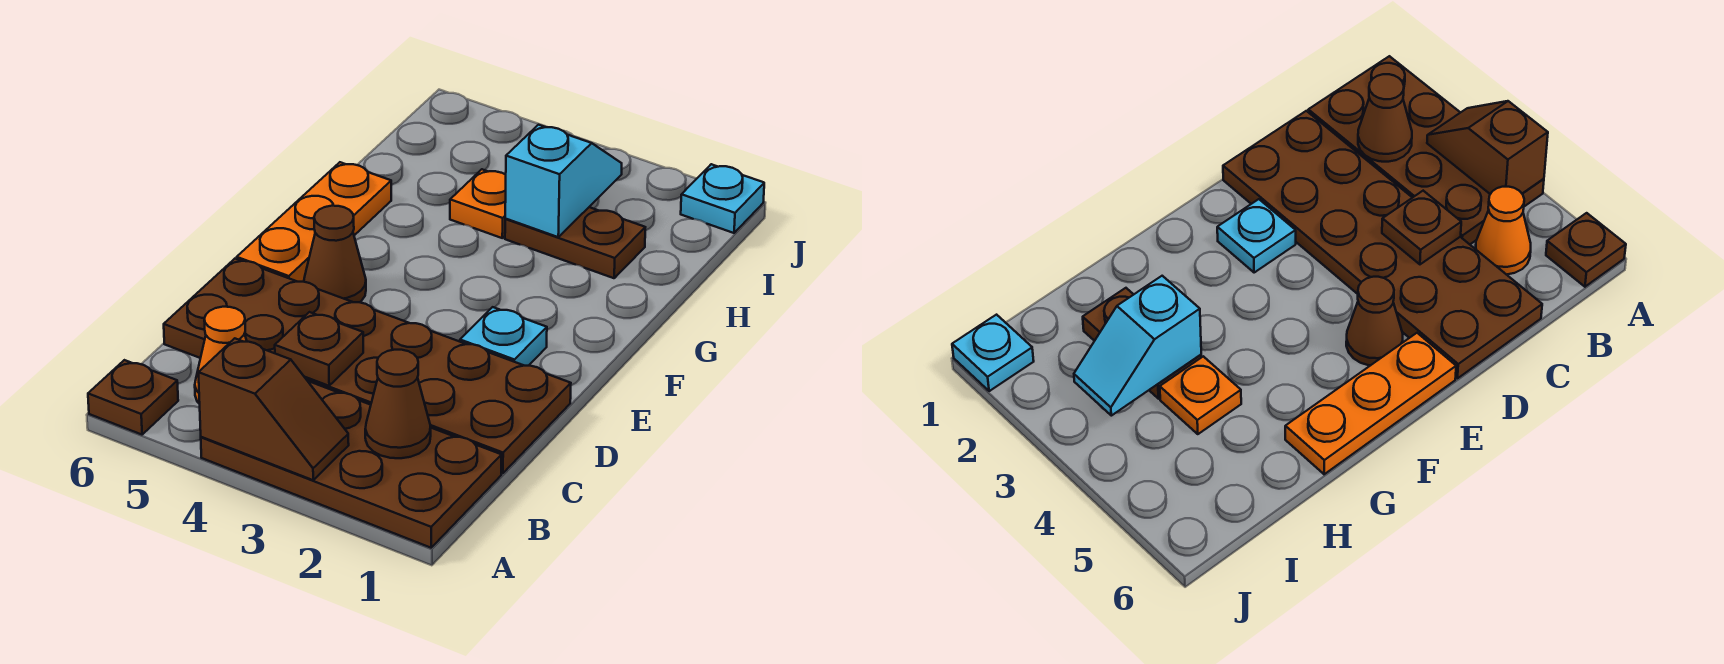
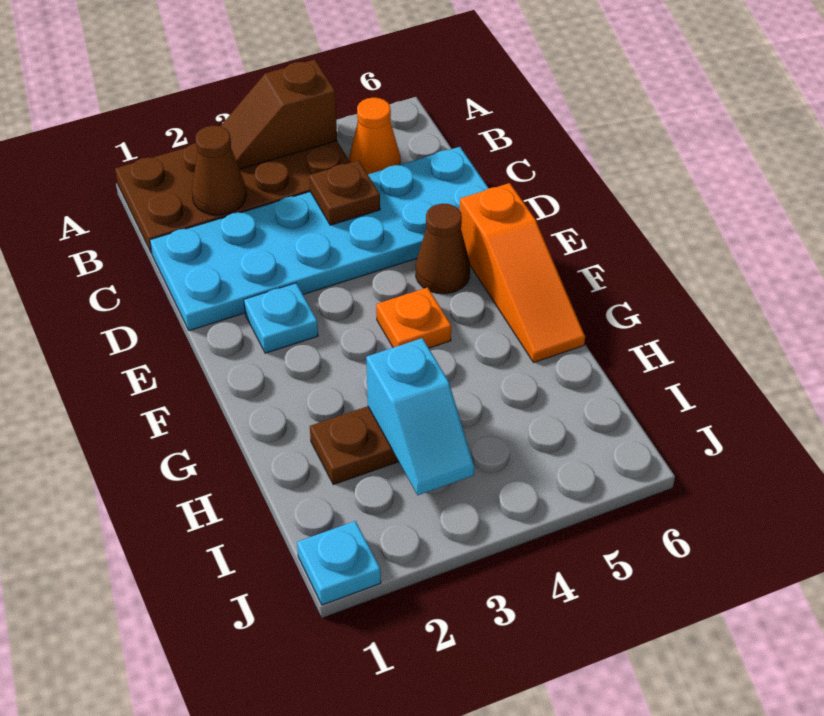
brown plate A6 level 1 -> none
brown plate C1:D6 level 1 -> cyan plate C1:D6 level 1
orange plate E6:G6 level 1 -> orange slope E6:G6 level 1 top E
orange plate H4 level 1 -> orange plate F4 level 1

